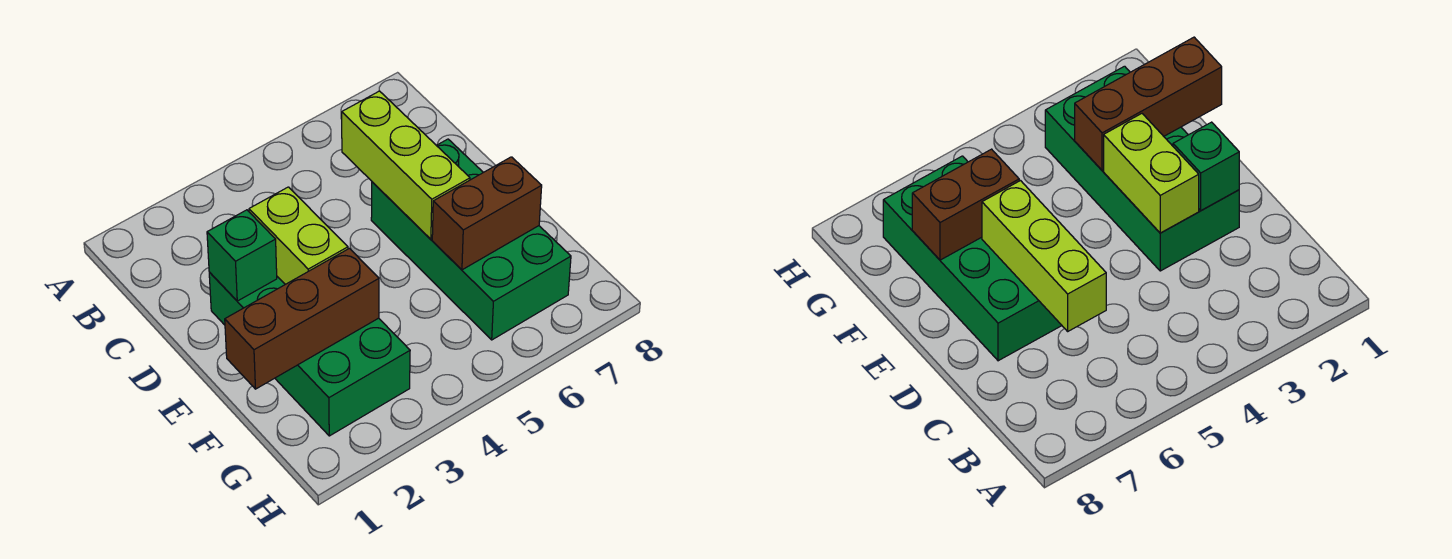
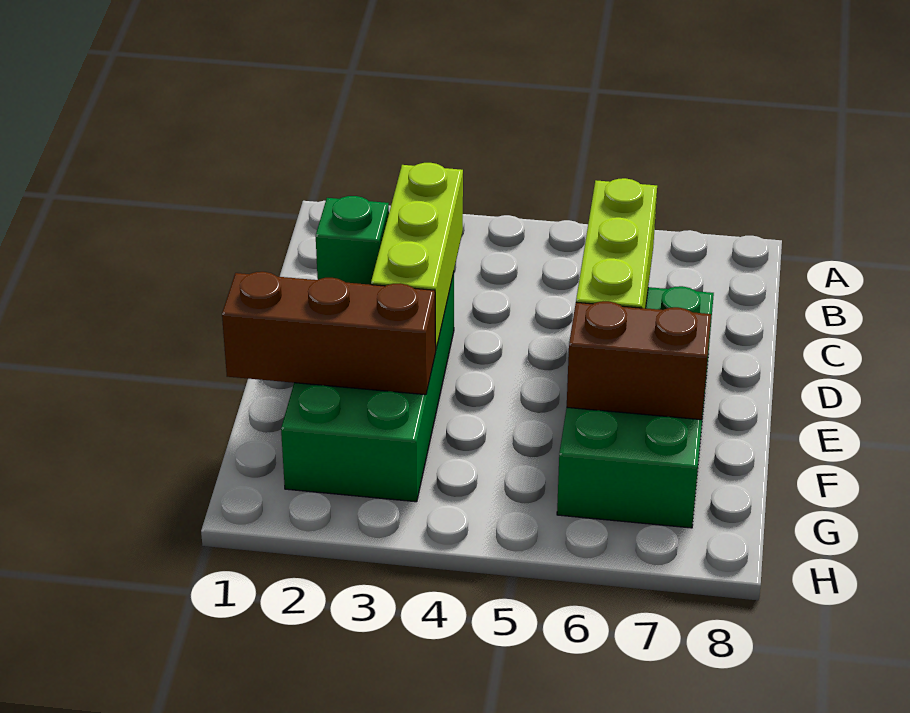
lime brick D3:E3 level 2 -> lime brick C3:E3 level 2

